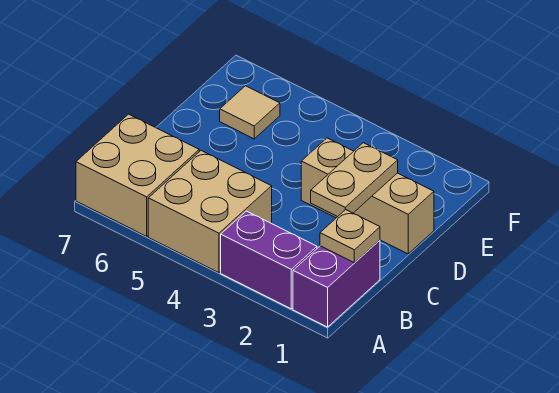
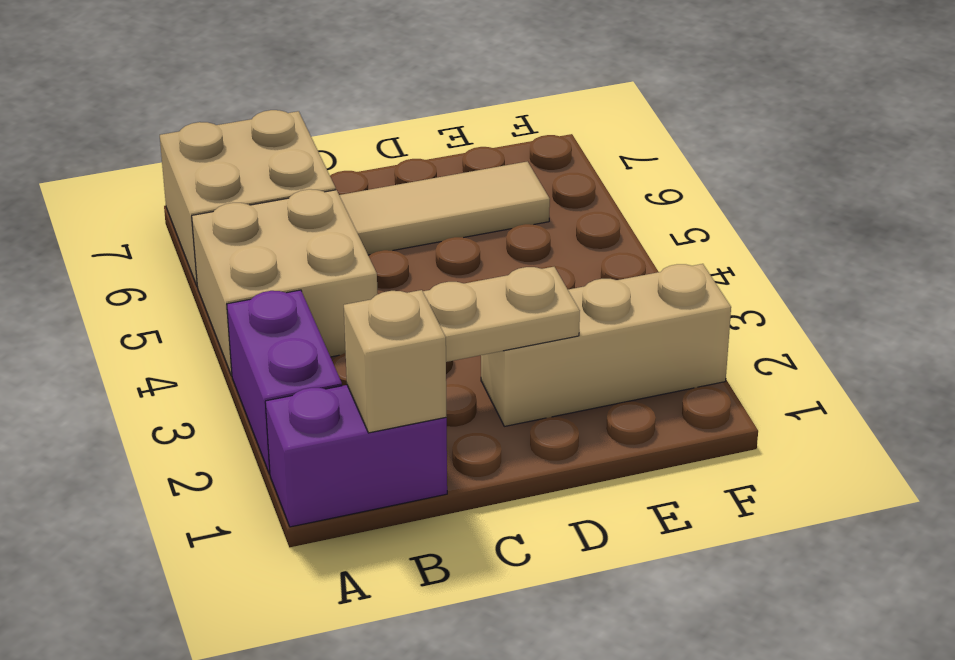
tan plate B1 level 2 -> tan brick B1 level 2
tan brick D1:D3 level 1 -> tan brick D2:F2 level 1
tan tile E6 level 1 -> tan tile C6:E6 level 1

